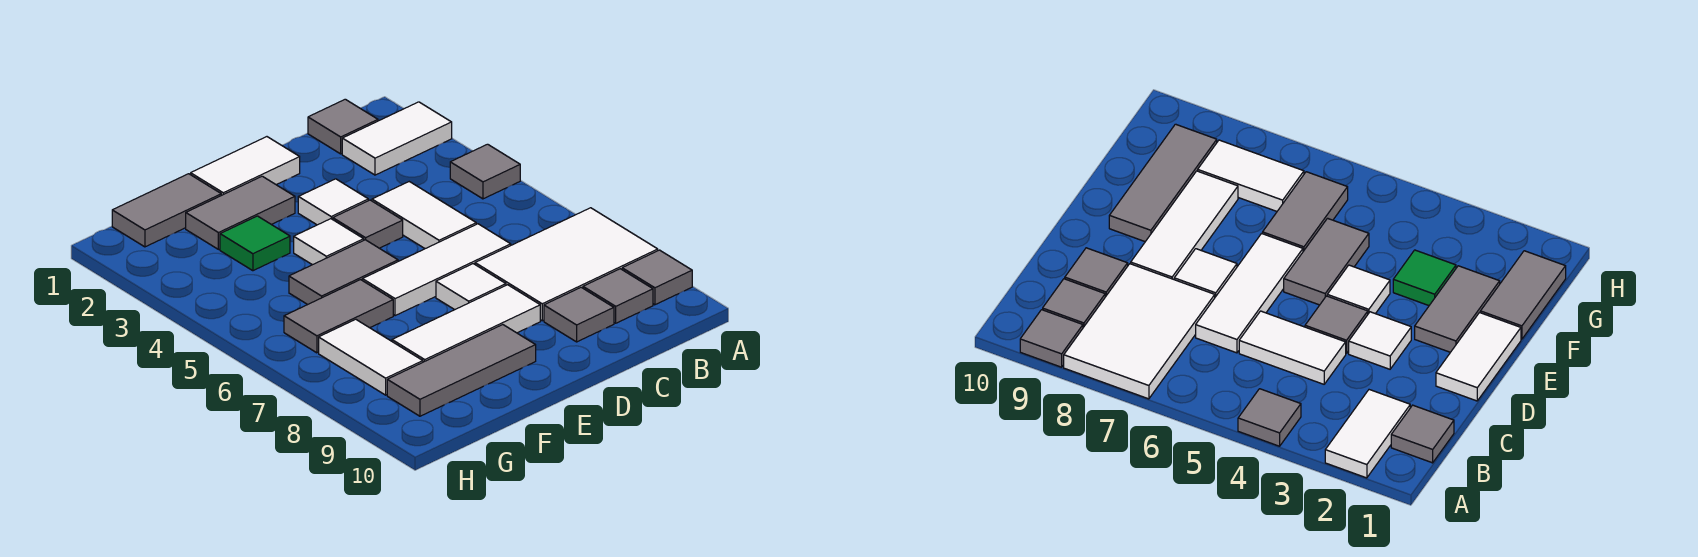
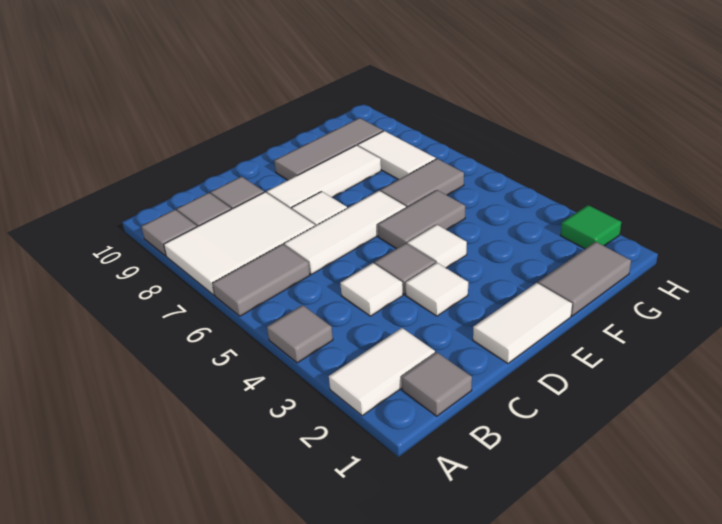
white tile C4:C5 level 1 -> white tile C4 level 1
grey tile E2:F2 level 1 -> grey tile A6:B6 level 1
green tile F3 level 1 -> green tile H2 level 1

